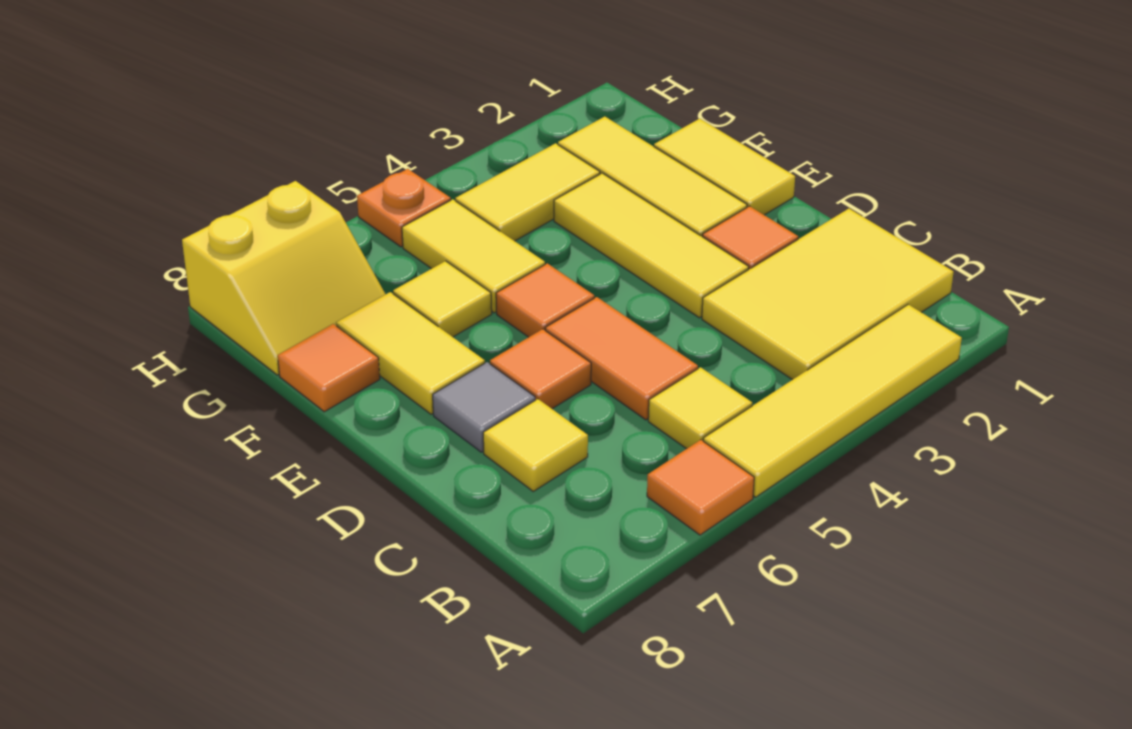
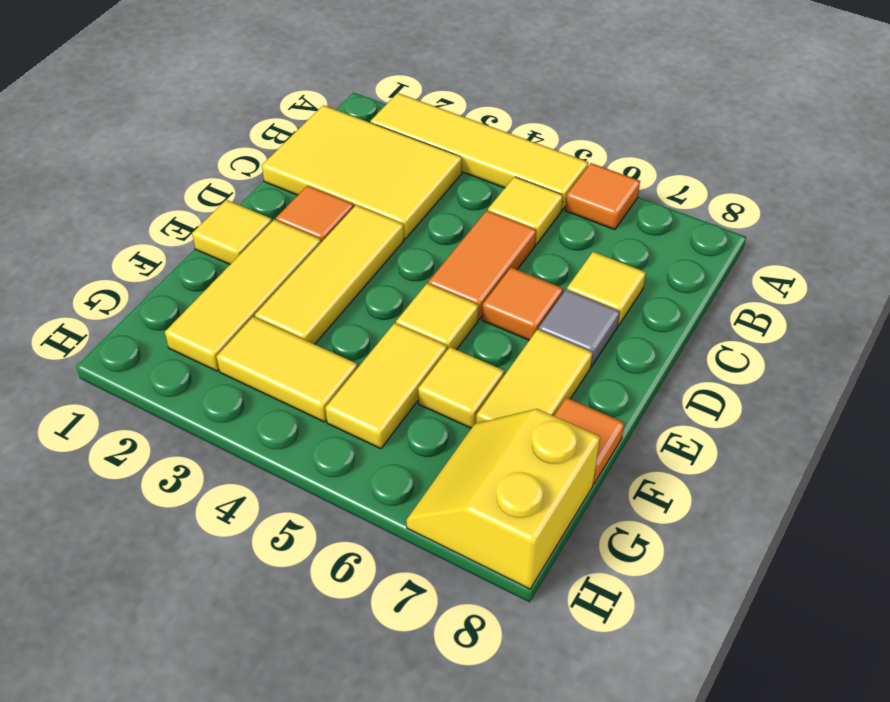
yellow tile E1:F1 level 1 -> yellow tile E1 level 1
orange tile E5 level 1 -> yellow tile E5 level 1
yellow slope G7:H8 level 1 top H -> yellow slope G7:H8 level 1 top 8
orange plate H5 level 1 -> none

